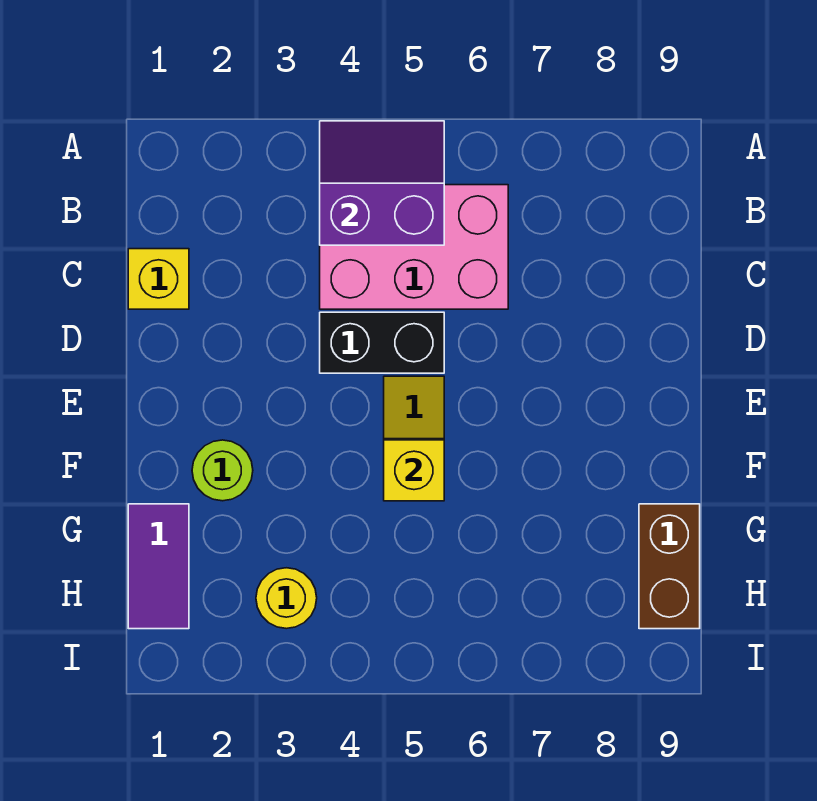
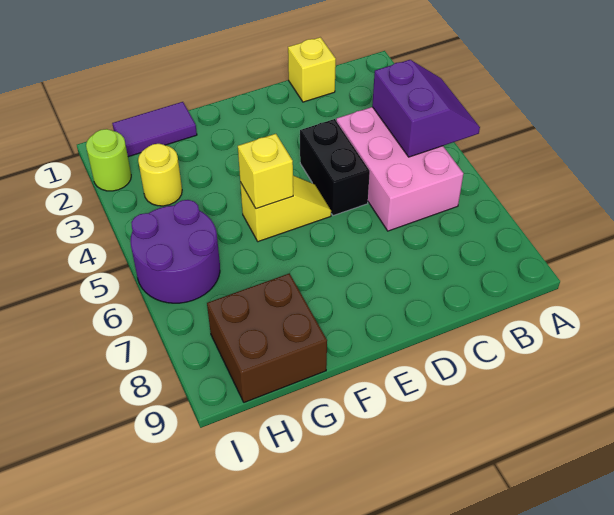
lime round brick F2 level 1 -> lime round brick I2 level 1
brown brick G9:H9 level 1 -> brown brick G8:H9 level 1
none -> purple round brick H5:I6 level 1

